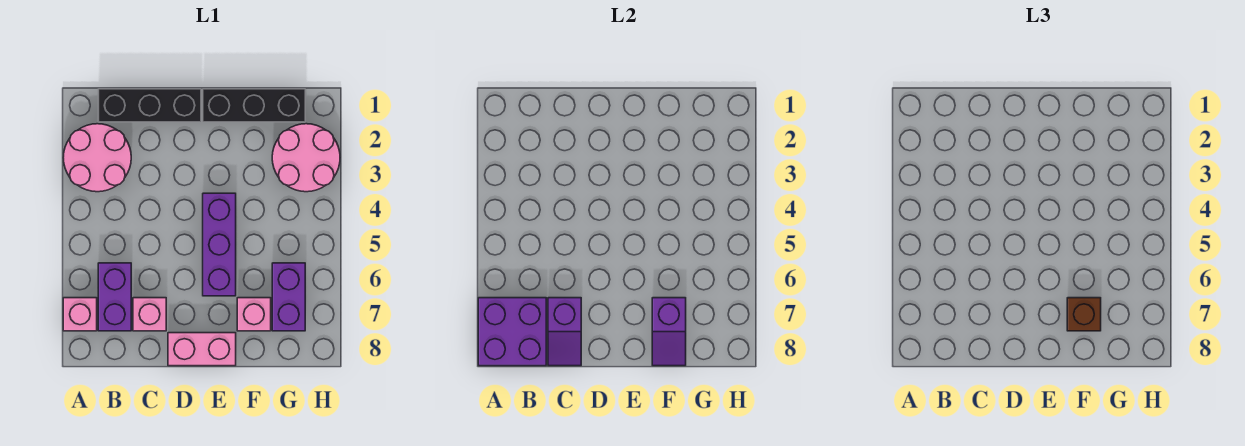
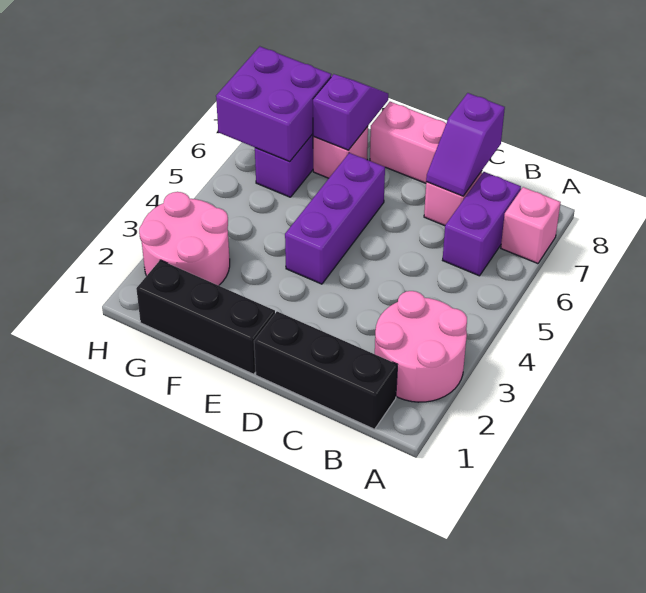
purple brick A7:B8 level 2 -> purple brick G6:H7 level 2
purple slope C7:C8 level 2 top 7 -> purple slope C7:C8 level 2 top 8
brown brick F7 level 3 -> none

